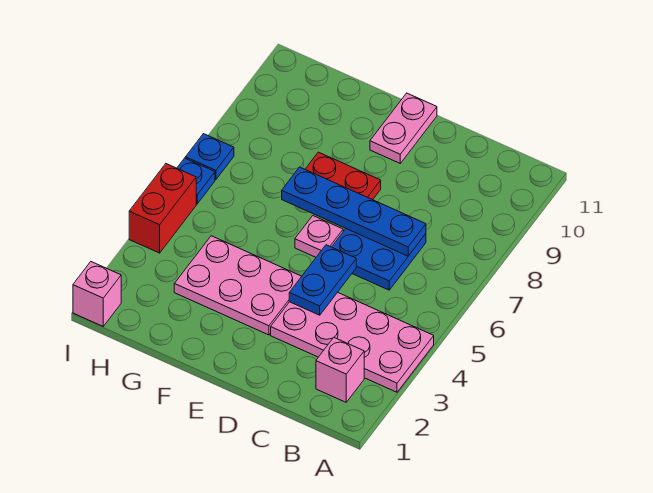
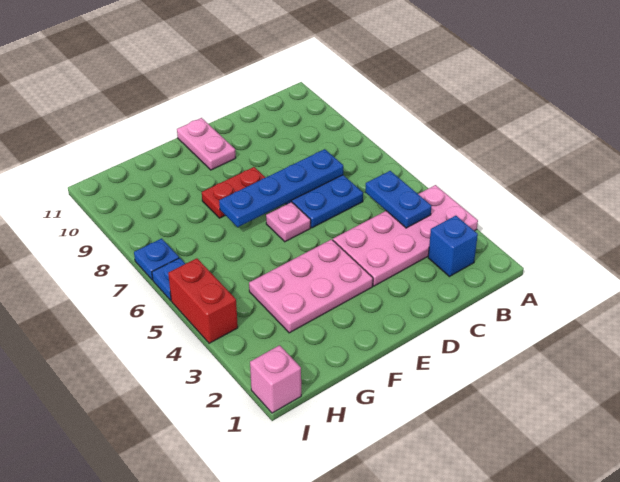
pink brick B2 level 1 -> blue brick B2 level 1
blue plate D4:D5 level 2 -> blue plate B4:B5 level 2

